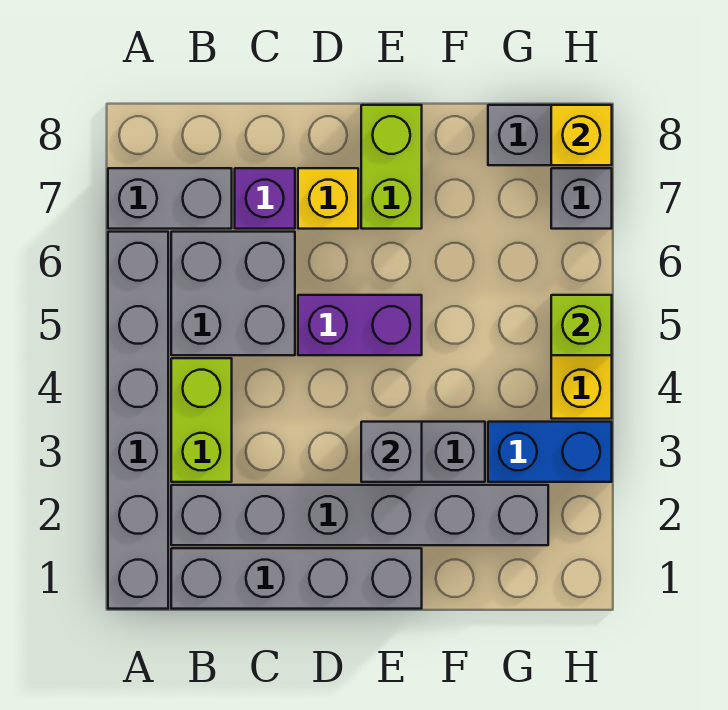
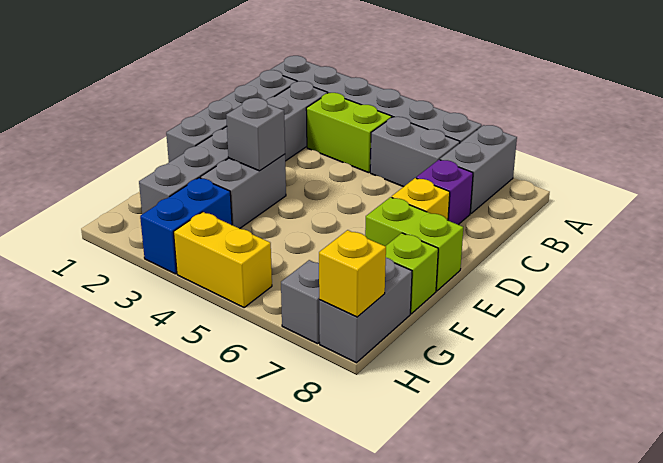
grey brick B5:C6 level 1 -> grey brick B5:B6 level 1
purple brick D5:E5 level 1 -> none
lime brick H5 level 2 -> lime brick F8 level 1

